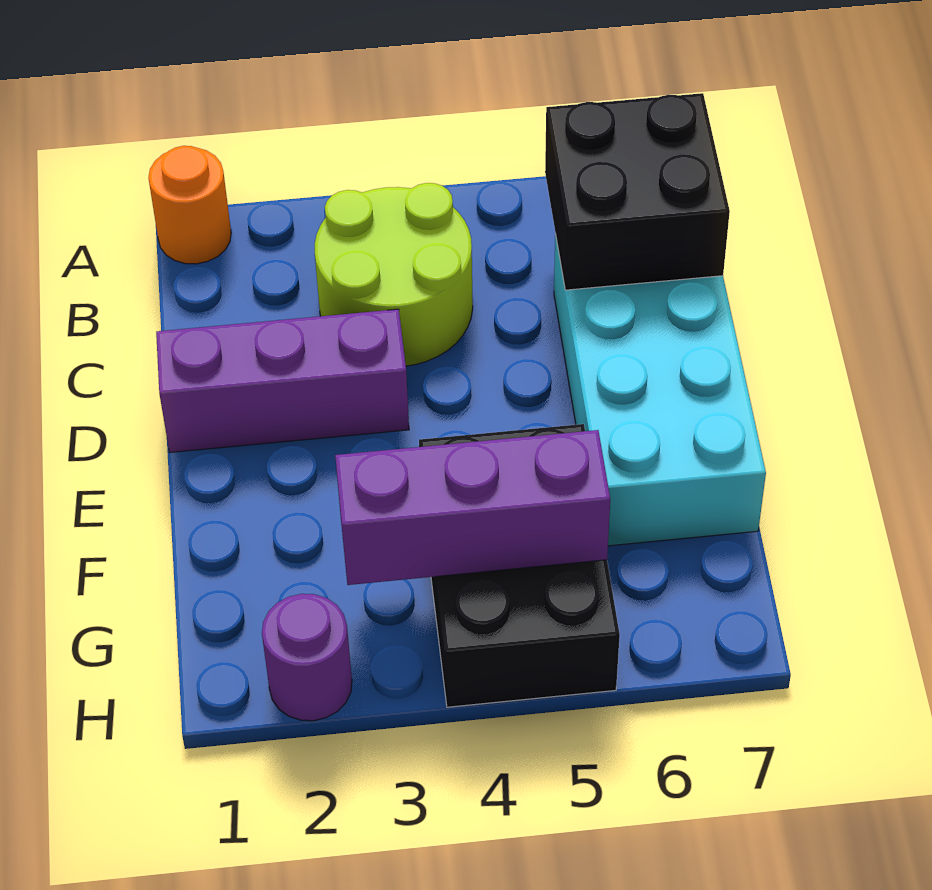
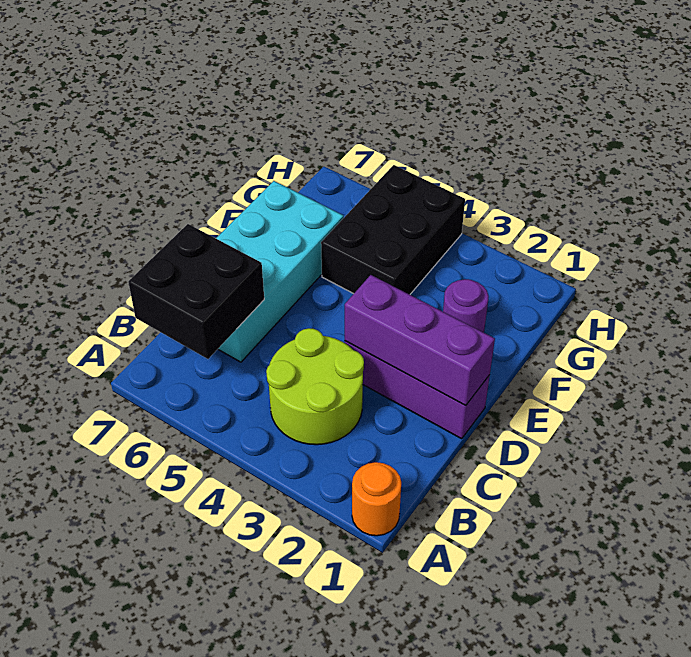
purple brick G3:G5 level 2 -> purple brick D1:D3 level 2
purple round brick H2 level 1 -> purple round brick F2 level 1

